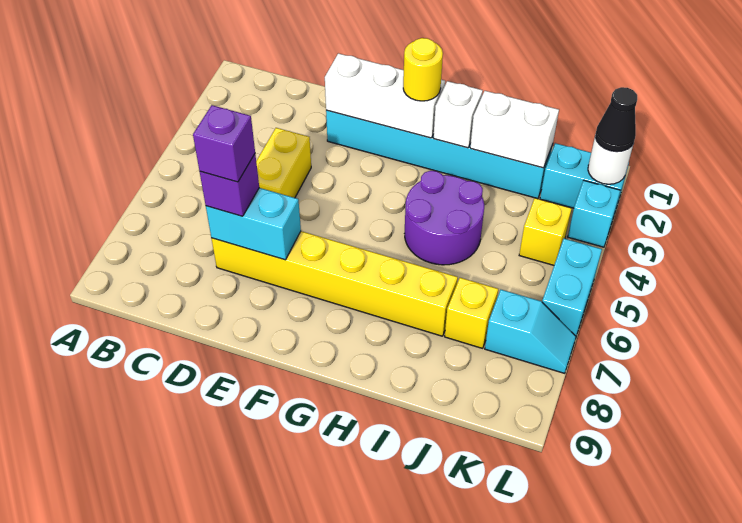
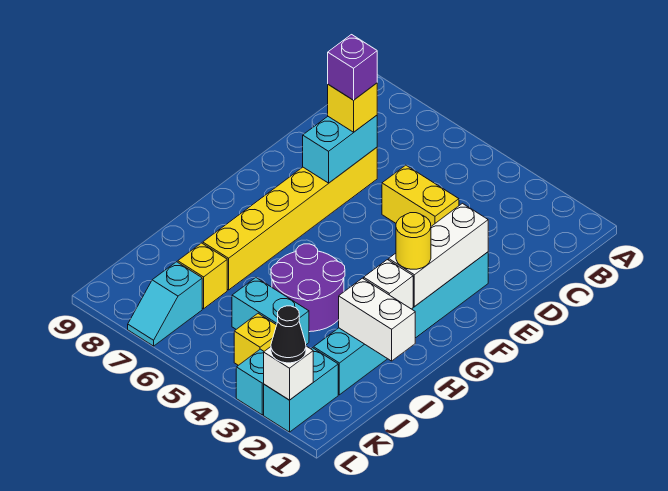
purple brick D7 level 3 -> yellow brick D7 level 3
white brick I2:J2 level 2 -> white brick I1:I2 level 2
white round brick L2 level 2 -> white brick L2 level 2
cyan brick L5:L6 level 1 -> cyan brick J4:J5 level 1

